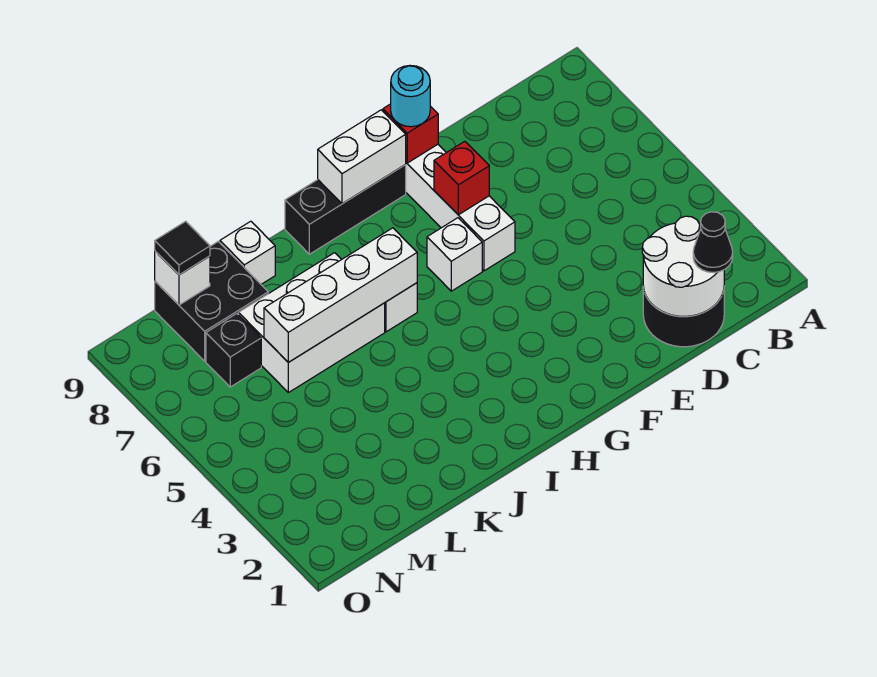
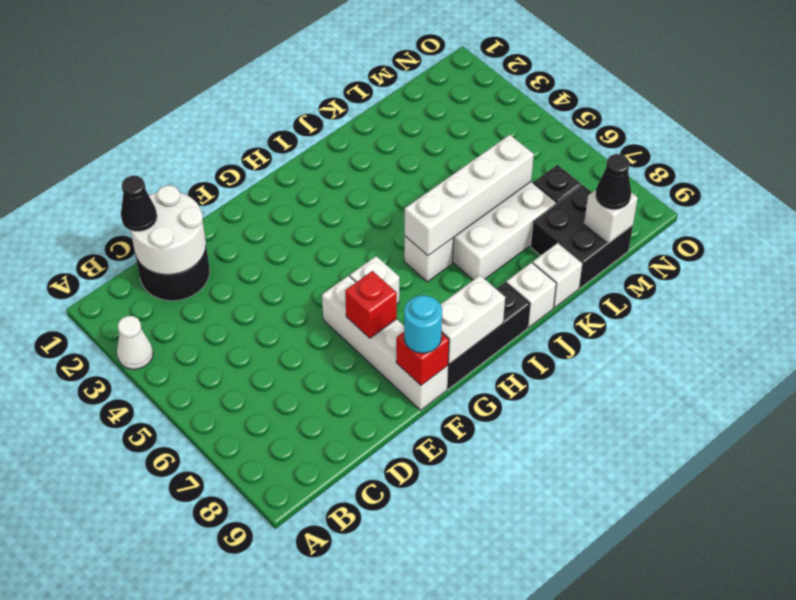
none -> white cone A3 level 1
none -> white brick J9 level 1
black tile M9 level 3 -> black cone M9 level 3

